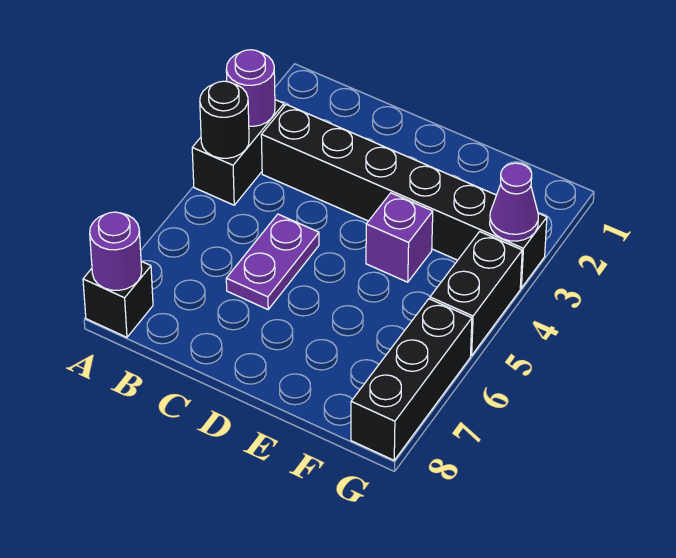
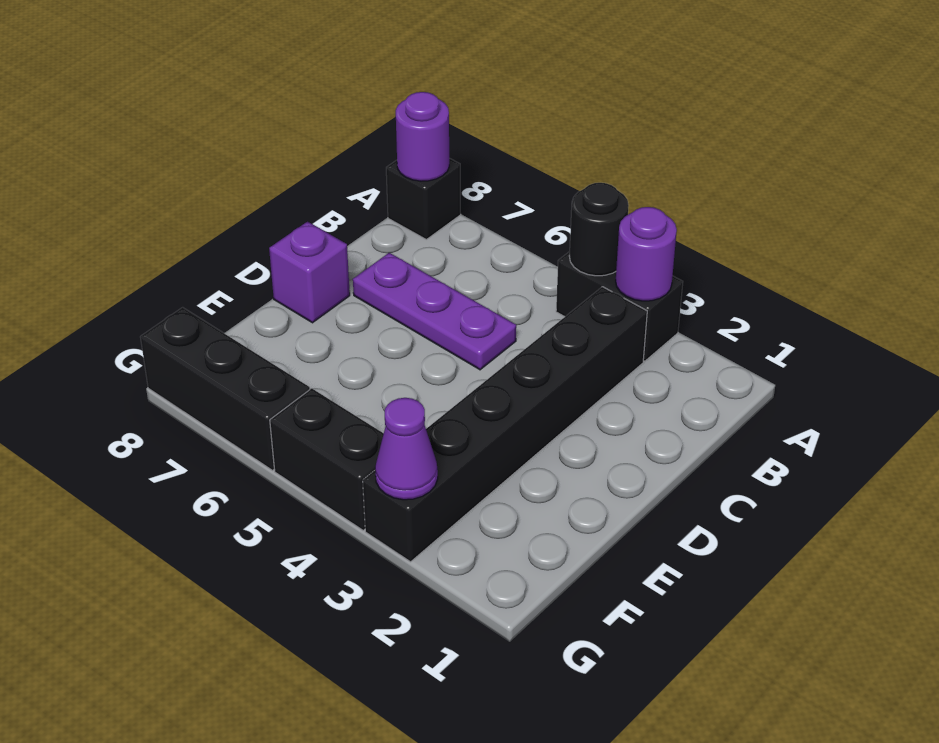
purple plate C5:C6 level 1 -> purple plate C5:C7 level 1
purple brick E4 level 1 -> purple brick D8 level 1

